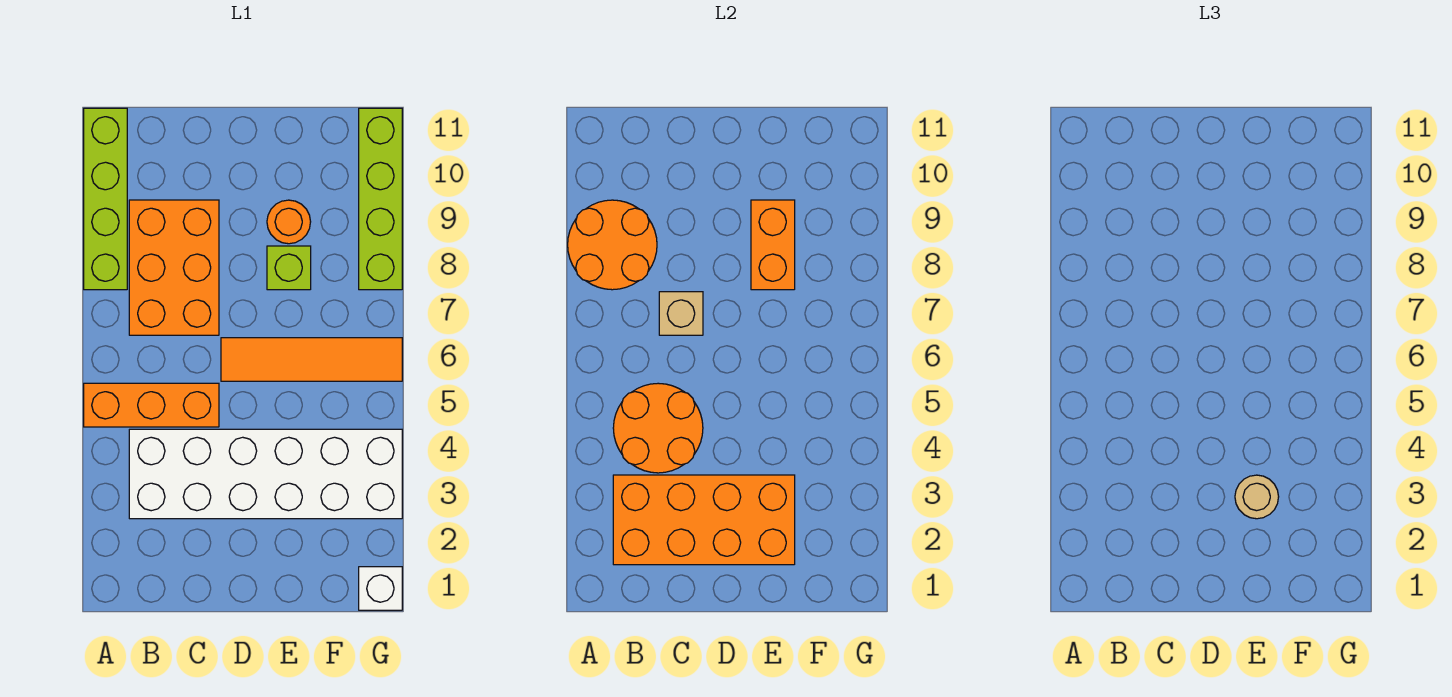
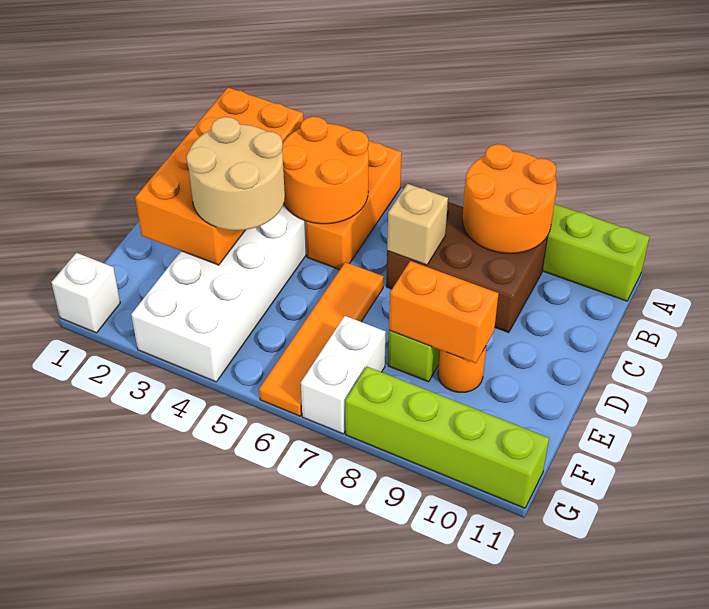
orange brick B7:C9 level 1 -> brown brick B7:C9 level 1
tan round brick E3 level 3 -> tan round brick D3:E4 level 3
none -> white brick F7:G7 level 1

